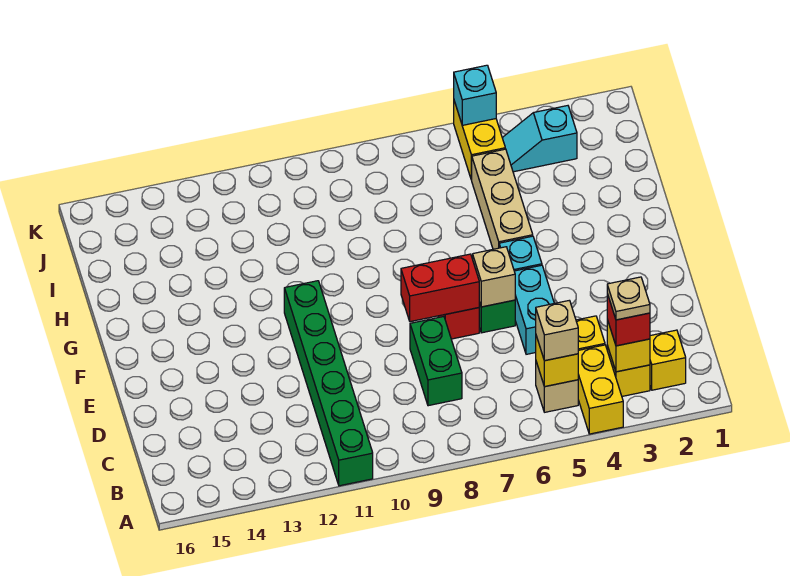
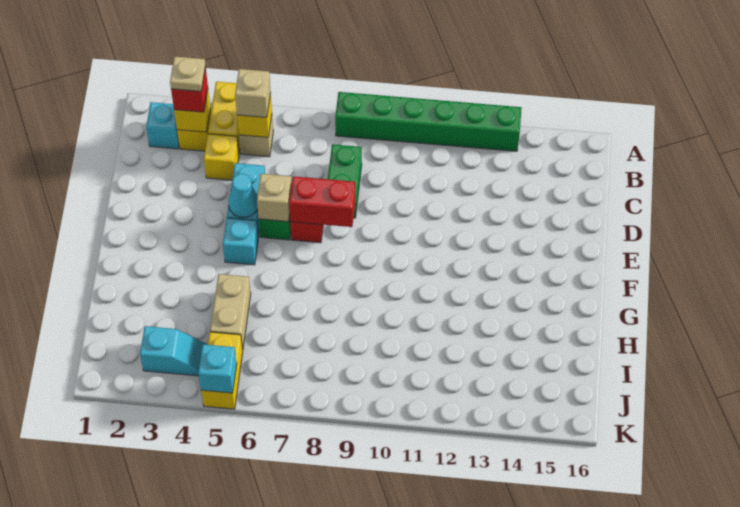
green brick A11:F11 level 1 -> green brick A8:A13 level 1
yellow brick B2 level 1 -> cyan brick B2 level 1
none -> cyan cone E5 level 2
tan brick G5:I5 level 1 -> tan brick H5:I5 level 1

